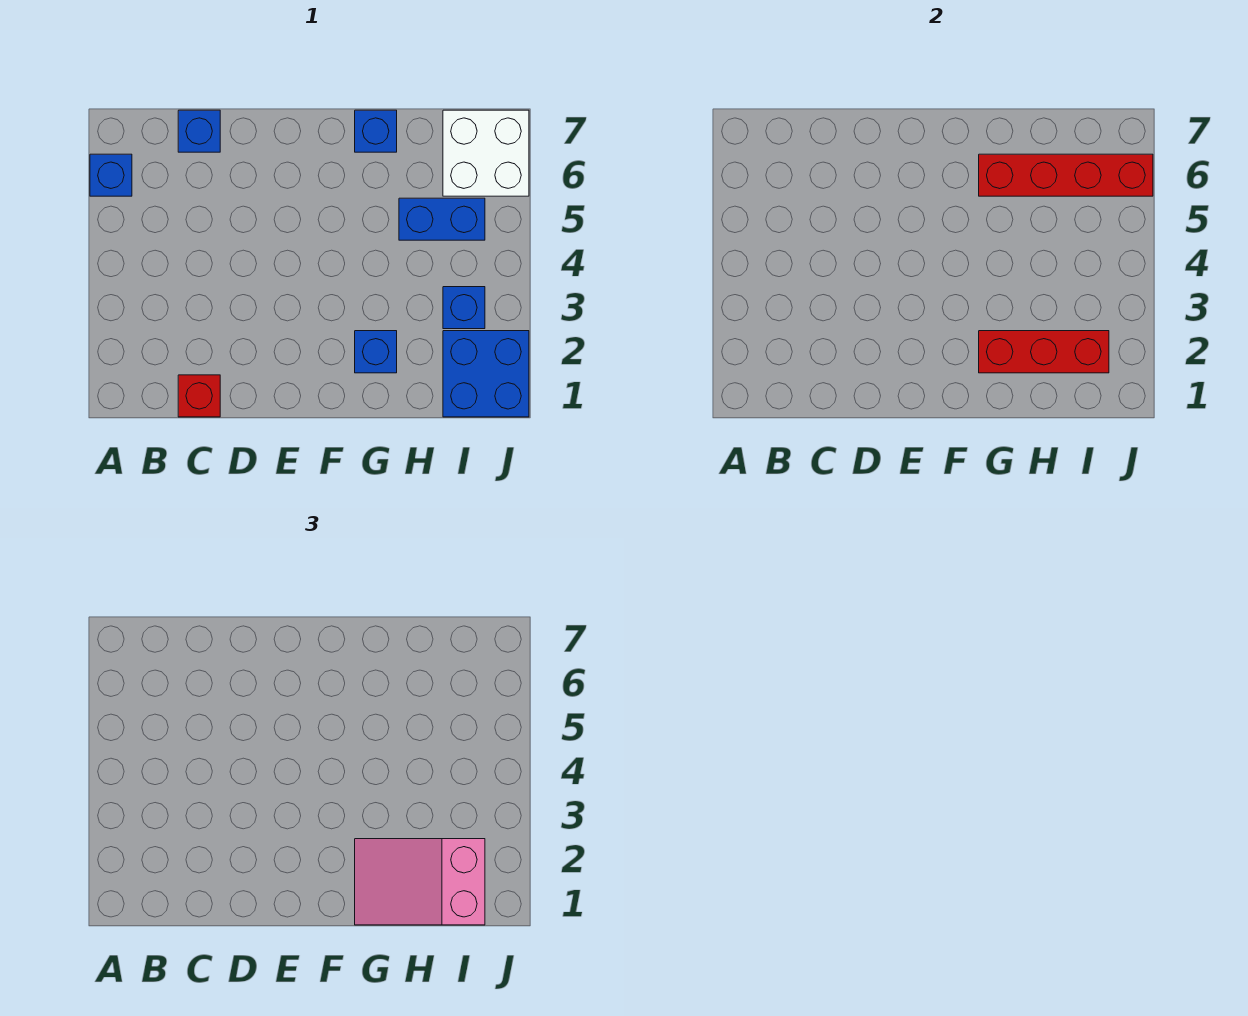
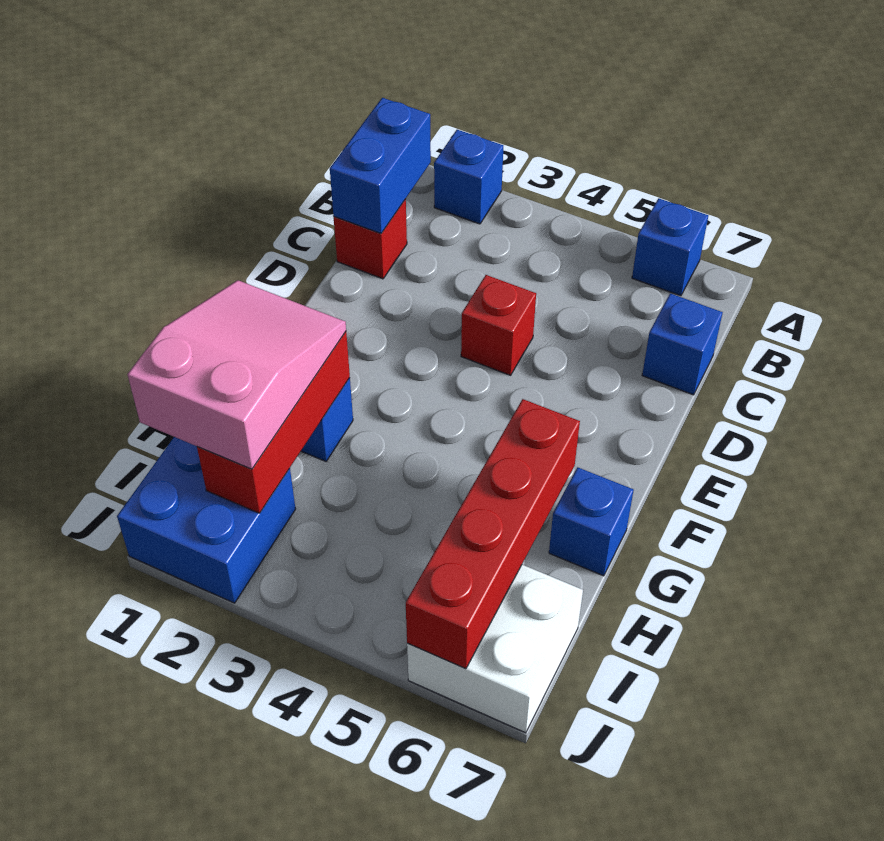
none -> red brick D4 level 1
blue brick H5:I5 level 1 -> blue brick B1:C1 level 2
blue brick I3 level 1 -> blue brick A2 level 1

